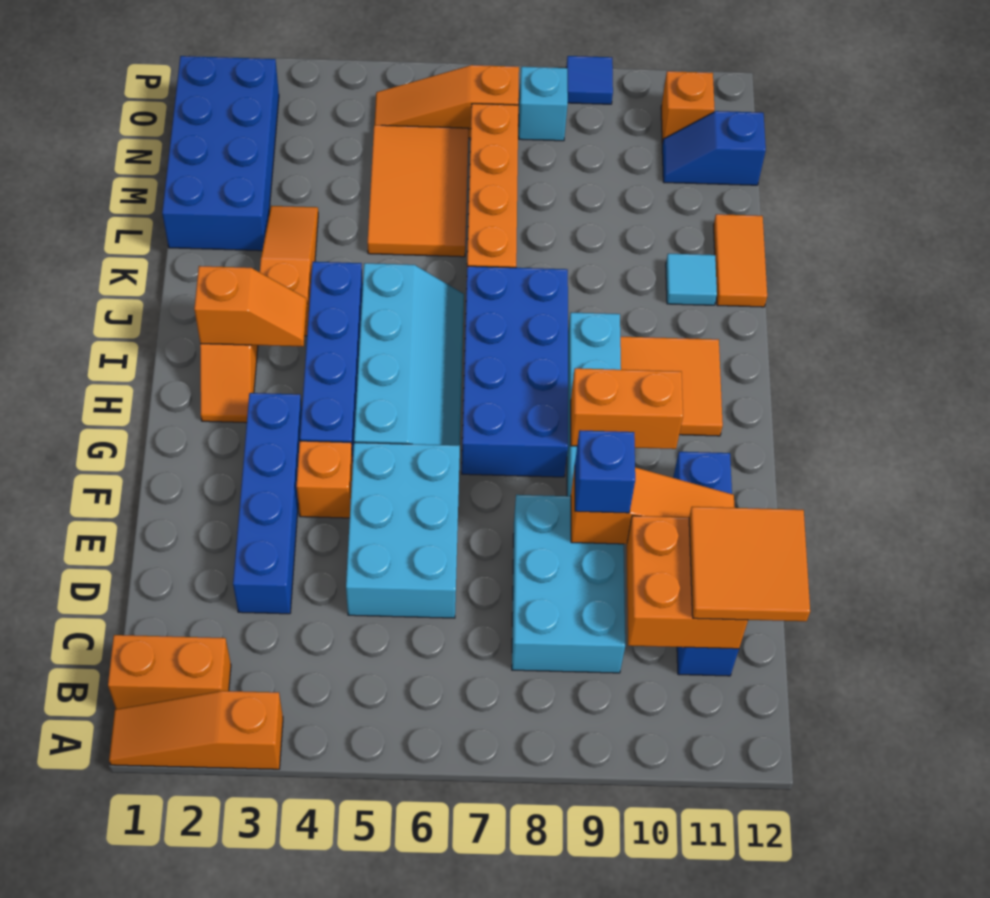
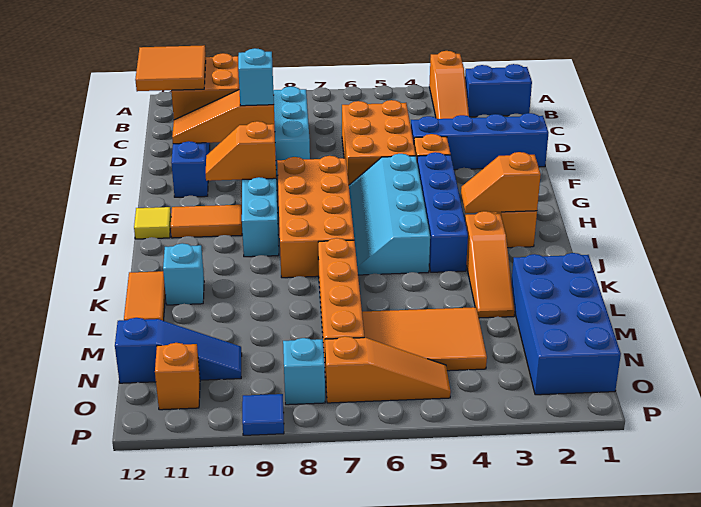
orange slope A1:A3 level 1 top 3 -> orange slope A3:C3 level 1 top A
orange brick B1:B2 level 1 -> blue brick B1:B2 level 1
blue brick D3:G3 level 1 -> blue brick E1:E4 level 1
cyan brick D5:F6 level 1 -> orange brick D5:F6 level 1
blue brick E9 level 3 -> cyan brick E9 level 3
blue brick G7:J8 level 1 -> orange brick G7:J8 level 1
orange brick G9:G10 level 2 -> orange slope G9:G10 level 2 top 9
orange tile H10:I11 level 1 -> orange tile H10:H11 level 1
none -> yellow tile H12 level 1
cyan tile K11 level 1 -> cyan brick K11 level 1
orange tile L5:N6 level 1 -> orange tile M4:N6 level 1
blue slope N11:N12 level 1 top 12 -> blue slope N10:N12 level 1 top 12

